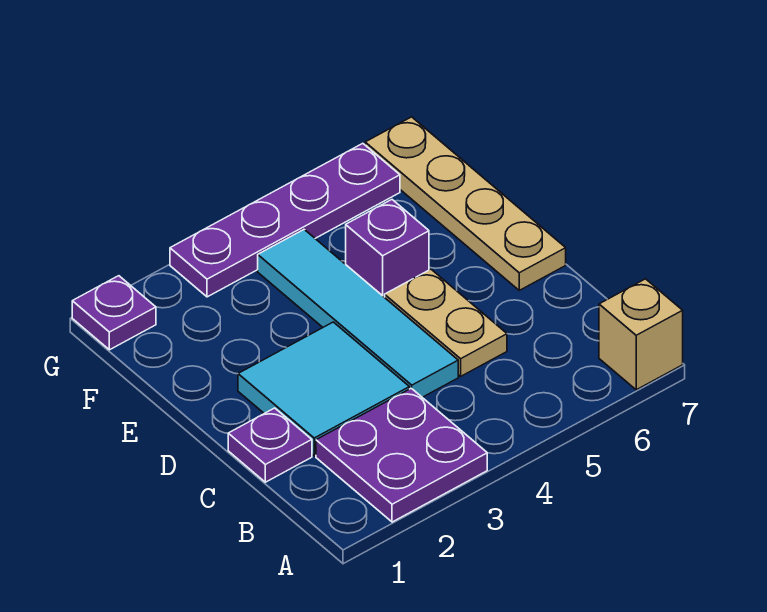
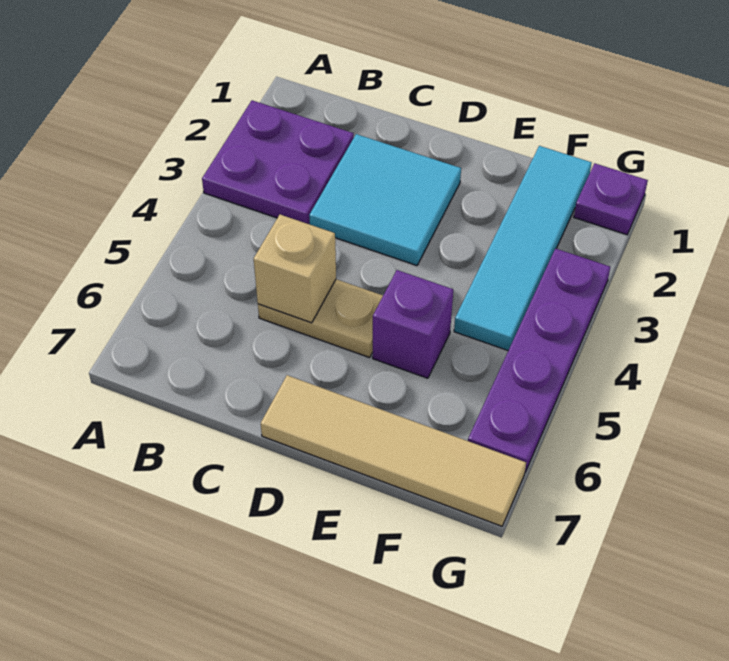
tan brick A7 level 1 -> tan brick C5 level 2
purple plate C1 level 1 -> none
cyan tile C4:F4 level 1 -> cyan tile F1:F4 level 1
tan plate D7:G7 level 1 -> tan tile D7:G7 level 1

